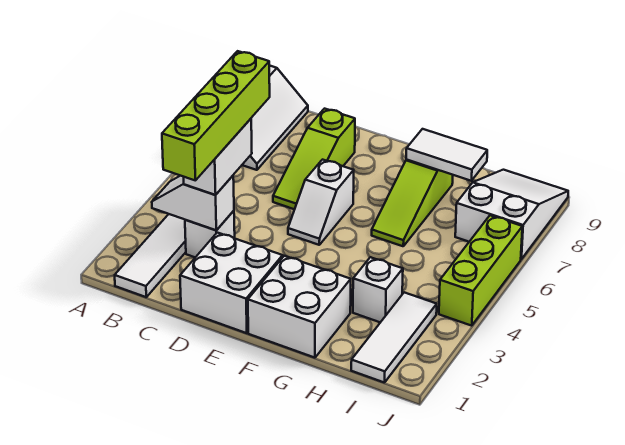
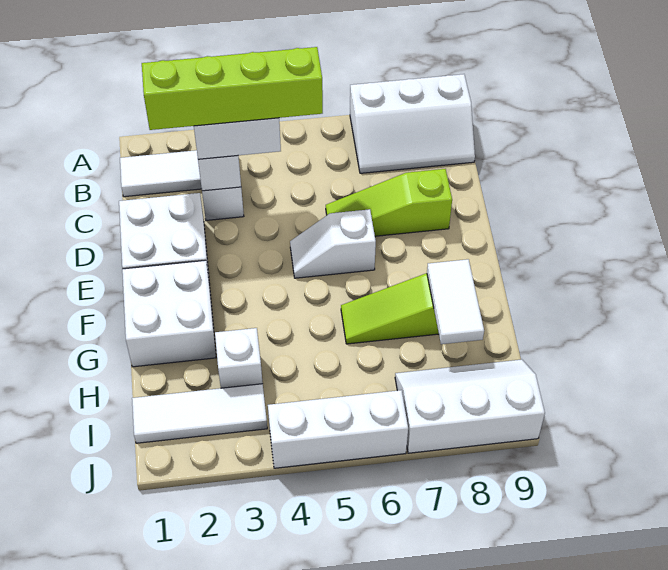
white slope I7:J9 level 1 top 7 -> white slope I7:J9 level 1 top J
lime brick J4:J6 level 1 -> white brick J4:J6 level 1

